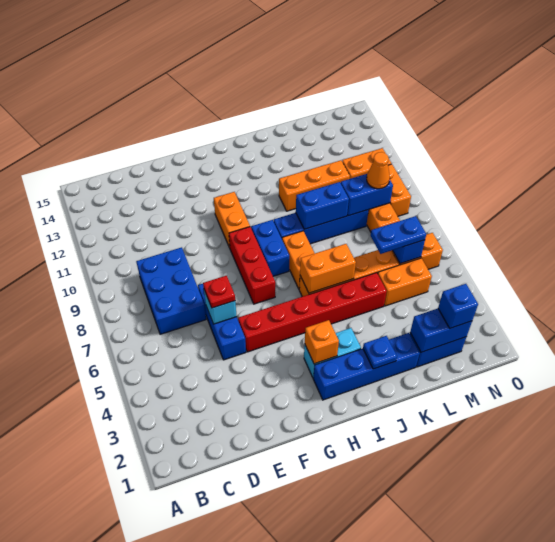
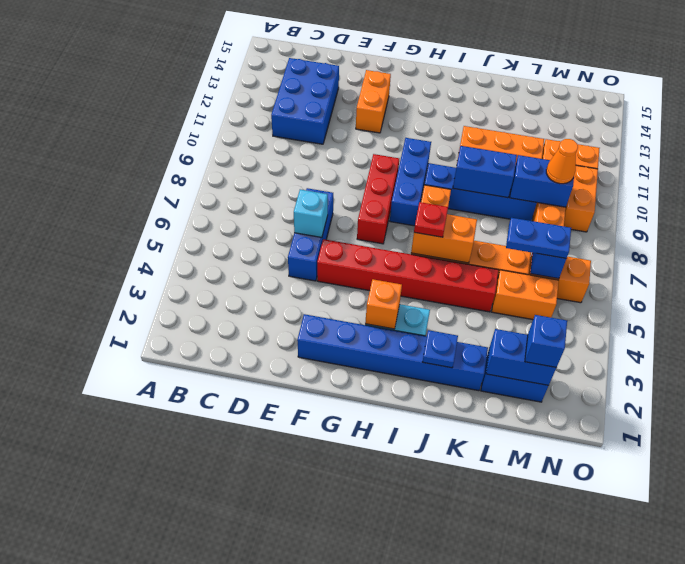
blue brick C7:D9 level 1 -> blue brick C11:D13 level 1
red plate E6 level 3 -> red plate I6 level 3
orange brick G10:G11 level 1 -> orange brick F12:F13 level 1
blue brick H2:K2 level 1 -> blue brick F2:K2 level 1
blue brick H8:H9 level 1 -> blue brick H8:H10 level 1

